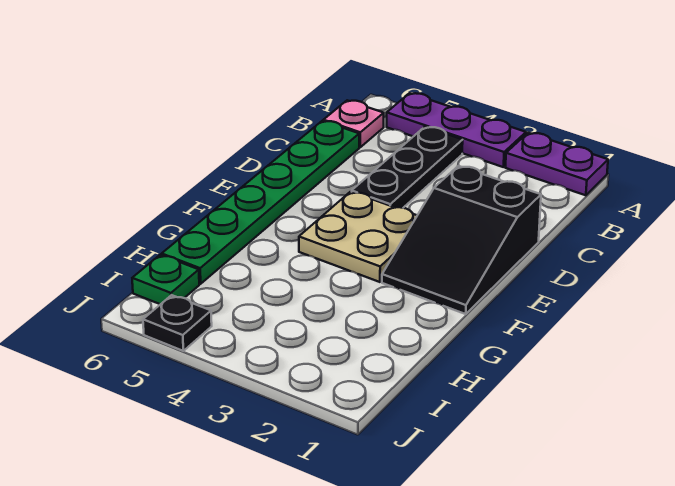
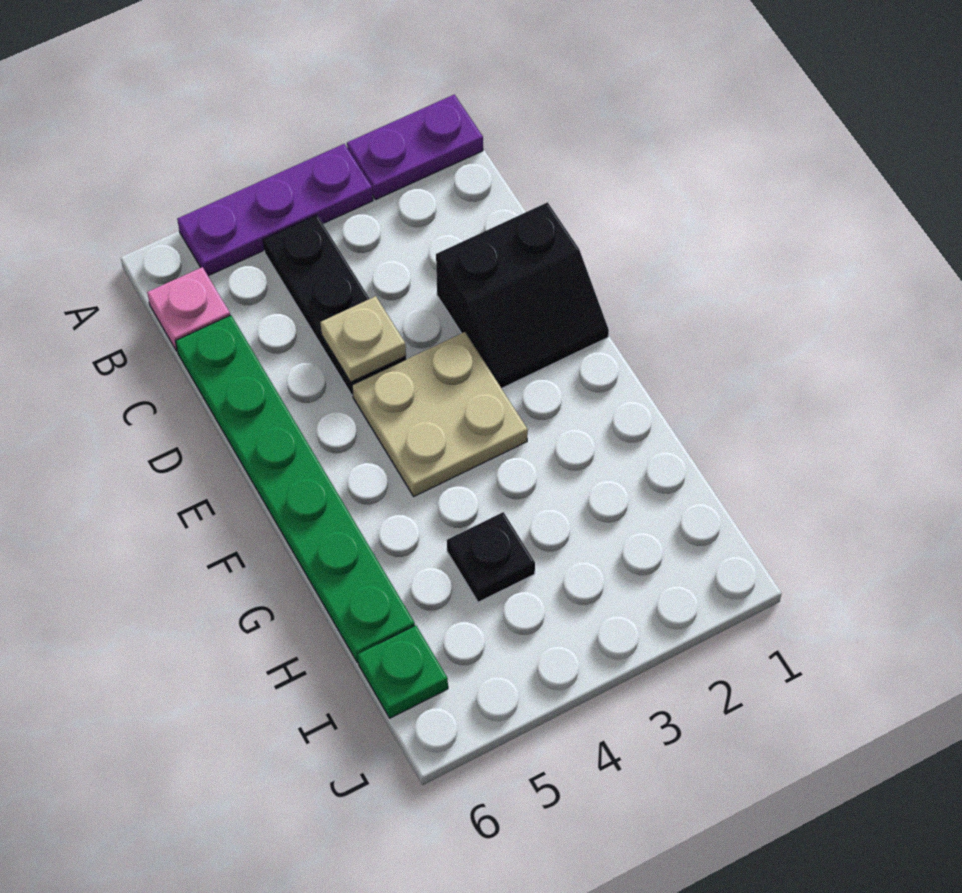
black slope D1:F2 level 1 top D -> black slope D1:E2 level 1 top D
none -> tan plate D4 level 2
black plate J5 level 1 -> black plate H4 level 1

